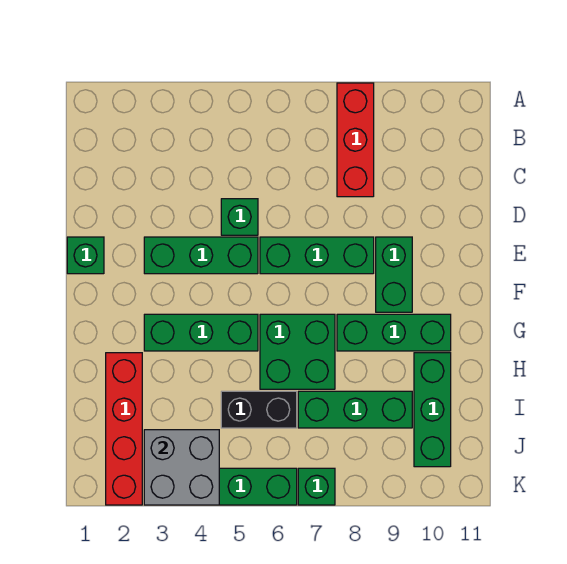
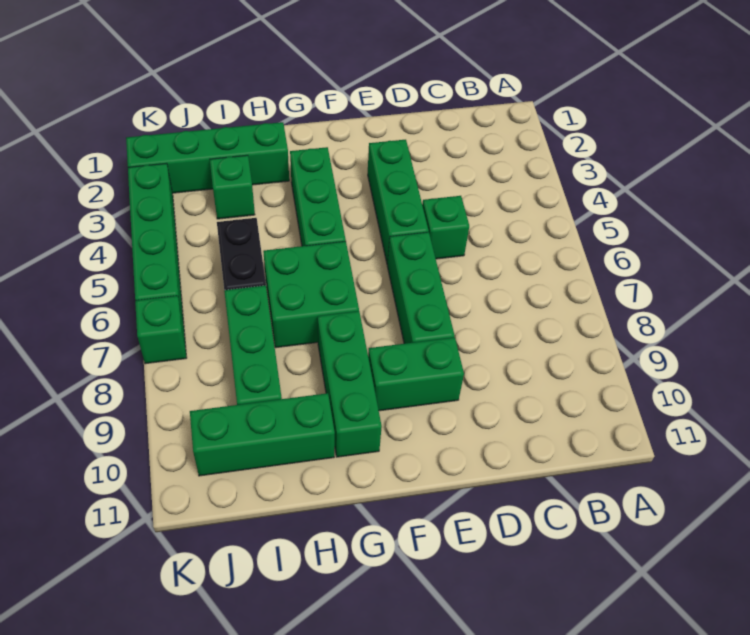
red brick A8:C8 level 1 -> none
green brick E1 level 1 -> green brick I3 level 1
red brick H2:K2 level 1 -> green brick H2:K2 level 1
grey brick J3:K4 level 2 -> none

